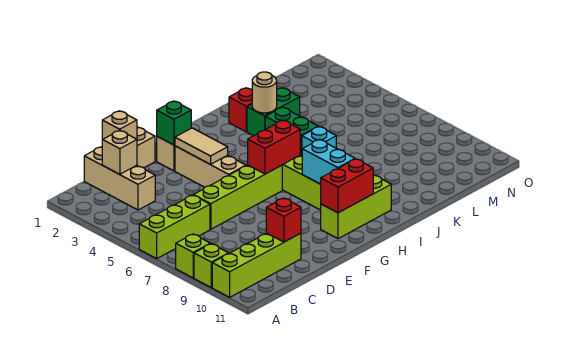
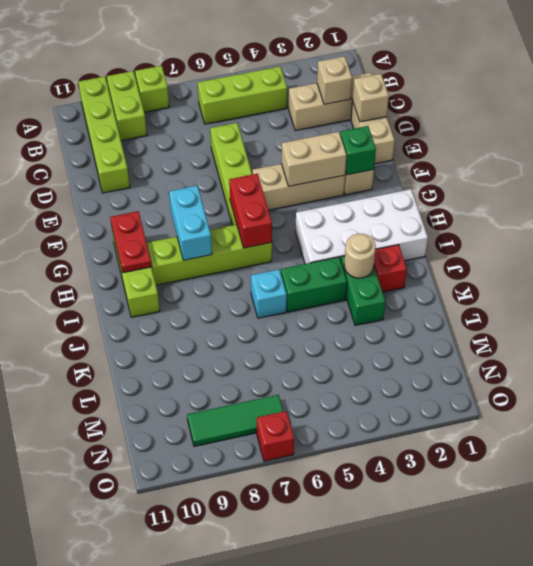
lime brick A6:C6 level 1 -> lime brick B4:B6 level 1
lime brick A9 level 1 -> lime brick A9:B9 level 1
red brick D10 level 2 -> red brick O7 level 1
tan tile F3:F4 level 2 -> tan brick F3:F4 level 2
red brick G10:H10 level 2 -> red plate G10:H10 level 2
none -> white brick H1:I4 level 1
cyan brick H8:H9 level 2 -> cyan brick G8:H8 level 2
none -> green tile N7:N9 level 1

